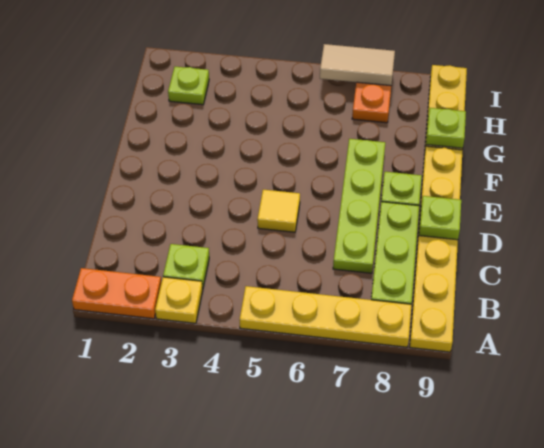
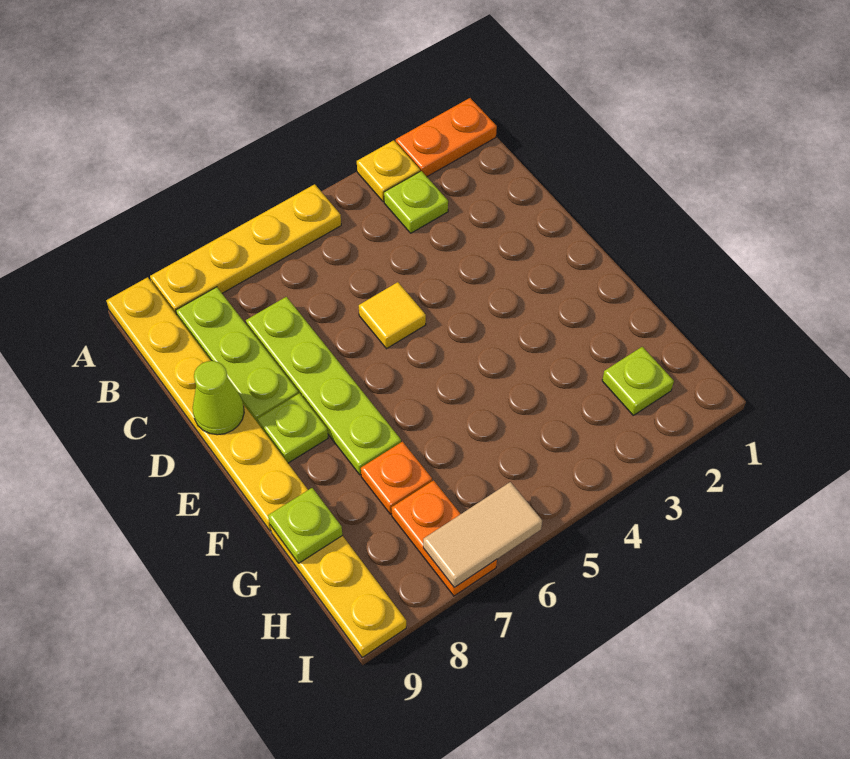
lime plate D9 level 2 -> lime cone D9 level 2
none -> orange plate G7 level 1

